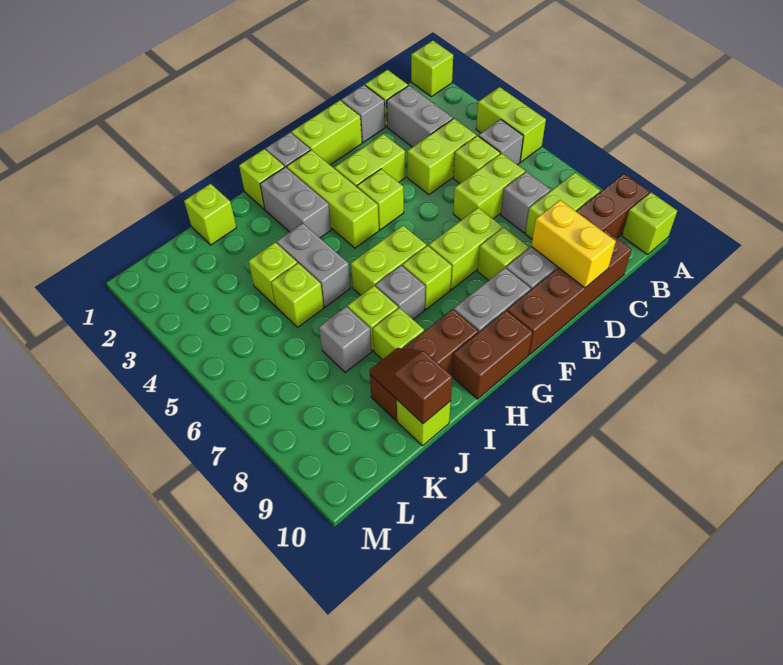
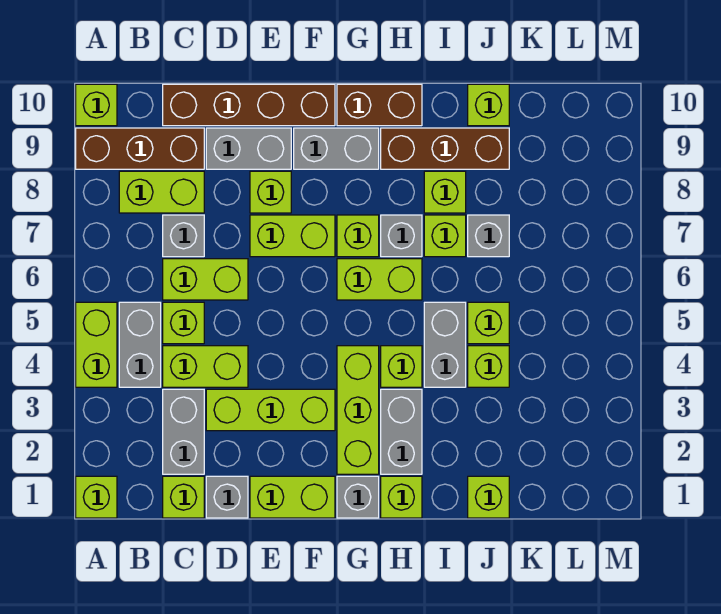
grey brick B5 level 1 -> grey brick B4:B5 level 1
yellow brick D9:D10 level 2 -> none
lime brick E3:F3 level 1 -> lime brick D3:F3 level 1
lime brick F4 level 1 -> lime brick H4 level 1
brown slope J9:J10 level 2 top 10 -> none

